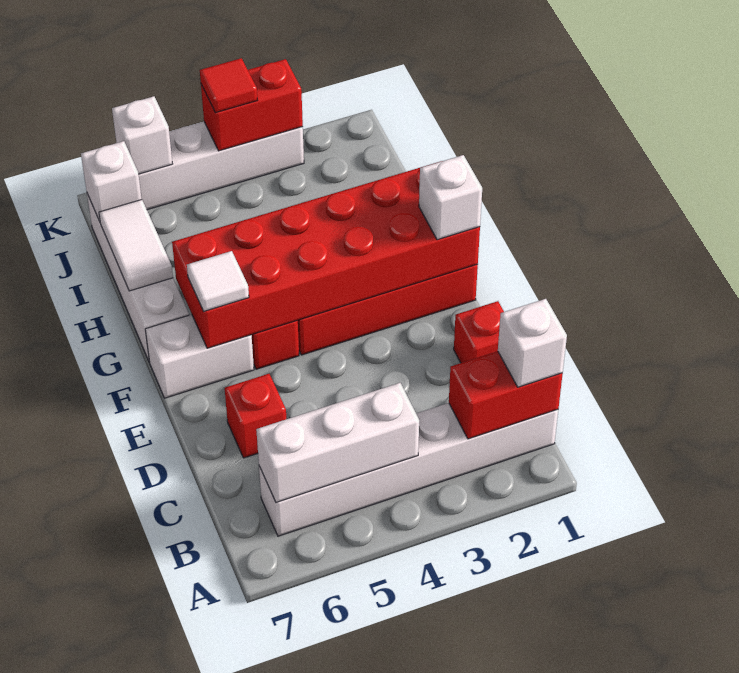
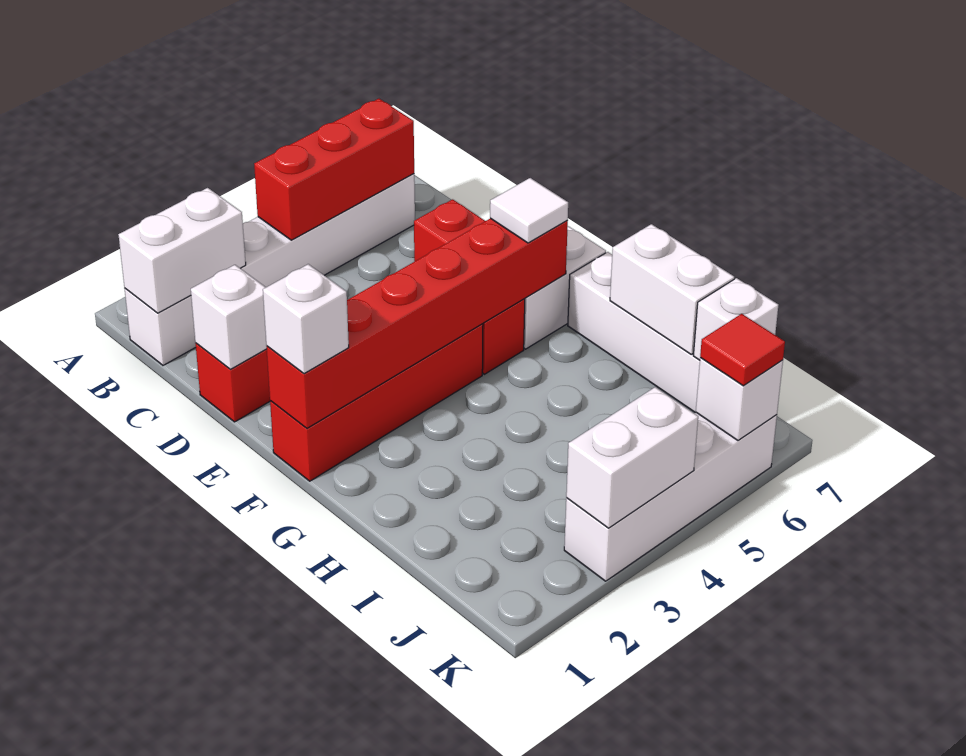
red brick B1:B2 level 2 -> white brick B1:B2 level 2
white brick B1 level 3 -> white brick D1 level 2
white brick B4:B6 level 2 -> red brick B4:B6 level 2
red brick F1:G6 level 2 -> red brick F1:F6 level 2
white tile H7:I7 level 2 -> white brick H7:I7 level 2
red brick K3:K4 level 2 -> white brick K3:K4 level 2
red tile K4 level 3 -> red tile K6 level 3

